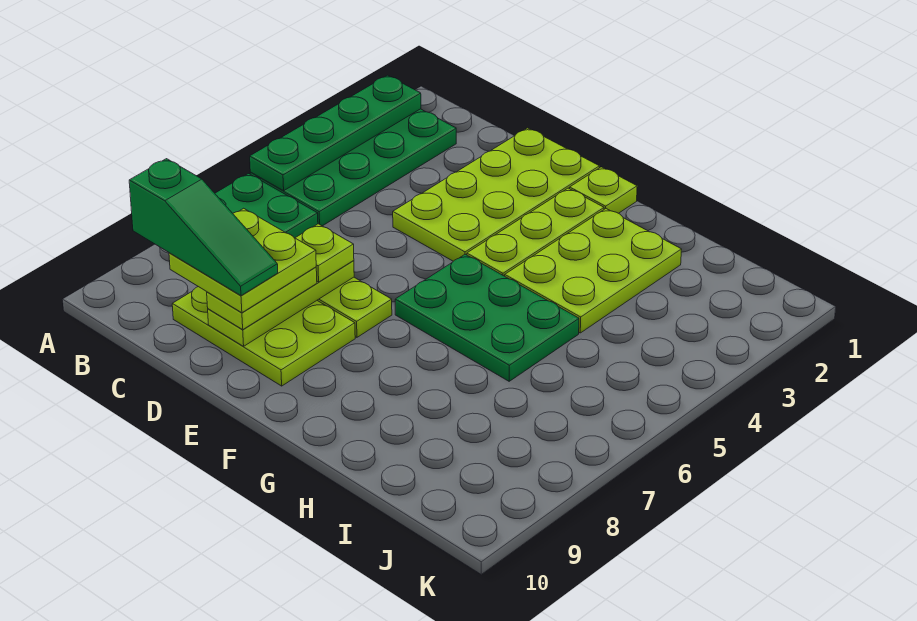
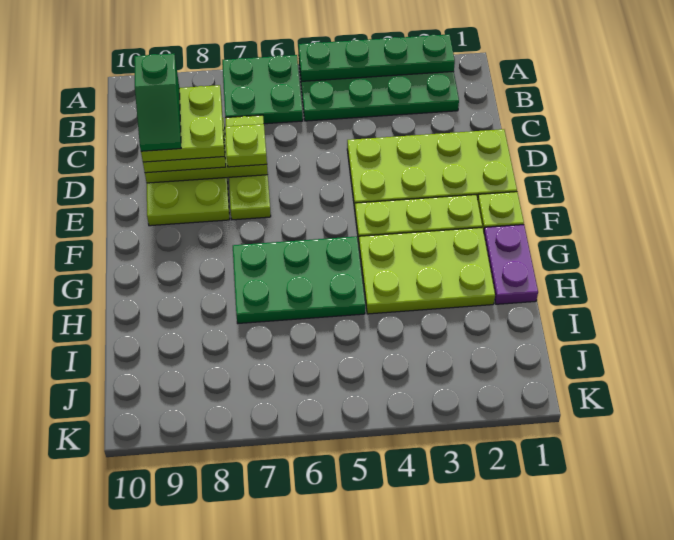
green slope B9:D9 level 5 top B -> green slope C9:D9 level 5 top C
green plate F5:H6 level 1 -> green plate G5:H7 level 1
none -> purple plate G1:H1 level 1

